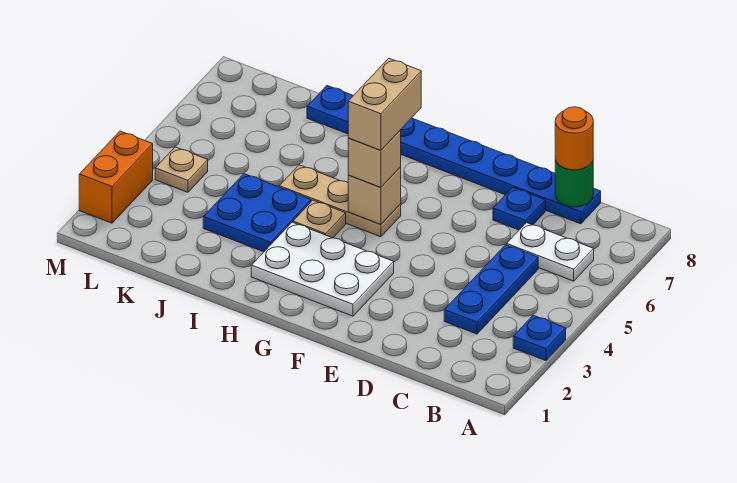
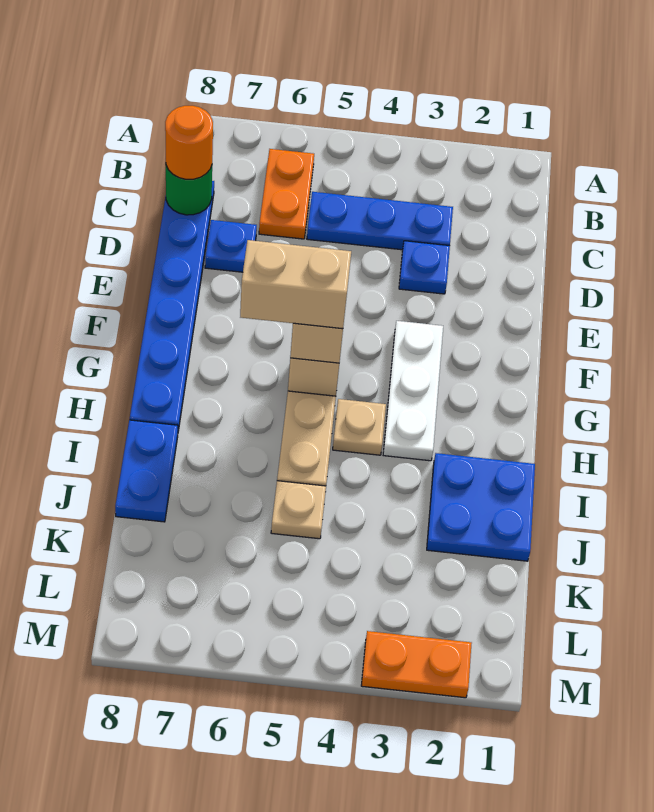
blue plate A3 level 1 -> blue plate D3 level 1
white plate B6:C6 level 1 -> orange plate B6:C6 level 1
white plate F2:H3 level 1 -> white plate F3:H3 level 1
blue plate I3:J4 level 1 -> blue plate I1:J2 level 1
tan plate L4 level 1 -> tan plate J5 level 1
orange brick M2:M3 level 1 -> orange plate M2:M3 level 1

